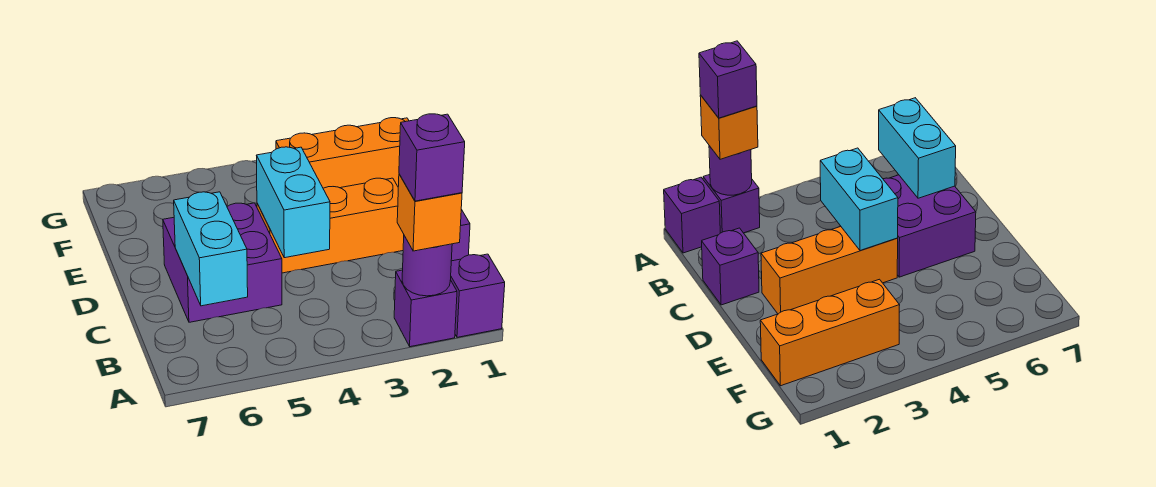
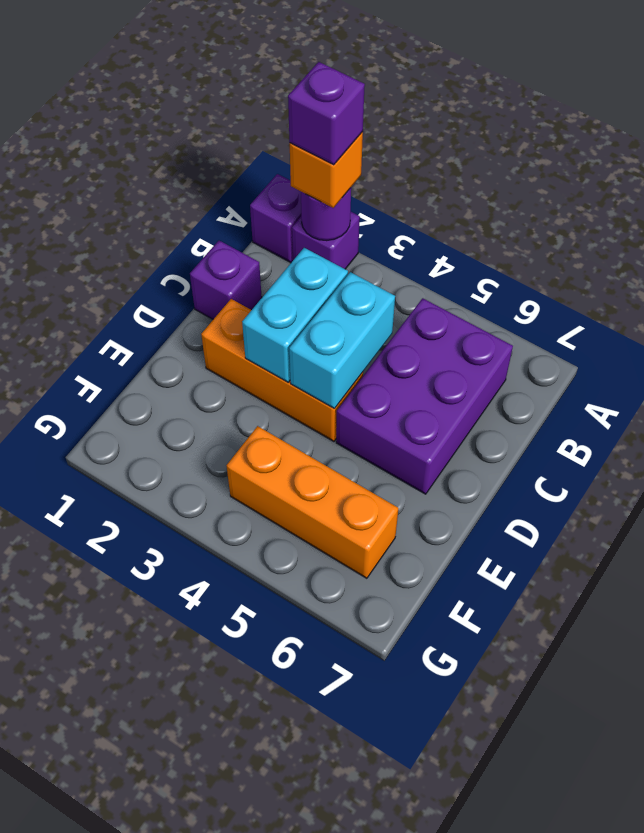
cyan brick B6:C6 level 2 -> cyan brick C3:D3 level 2
purple brick C5:D6 level 1 -> purple brick B5:D6 level 1
orange brick F1:F3 level 1 -> orange brick F4:F6 level 1

